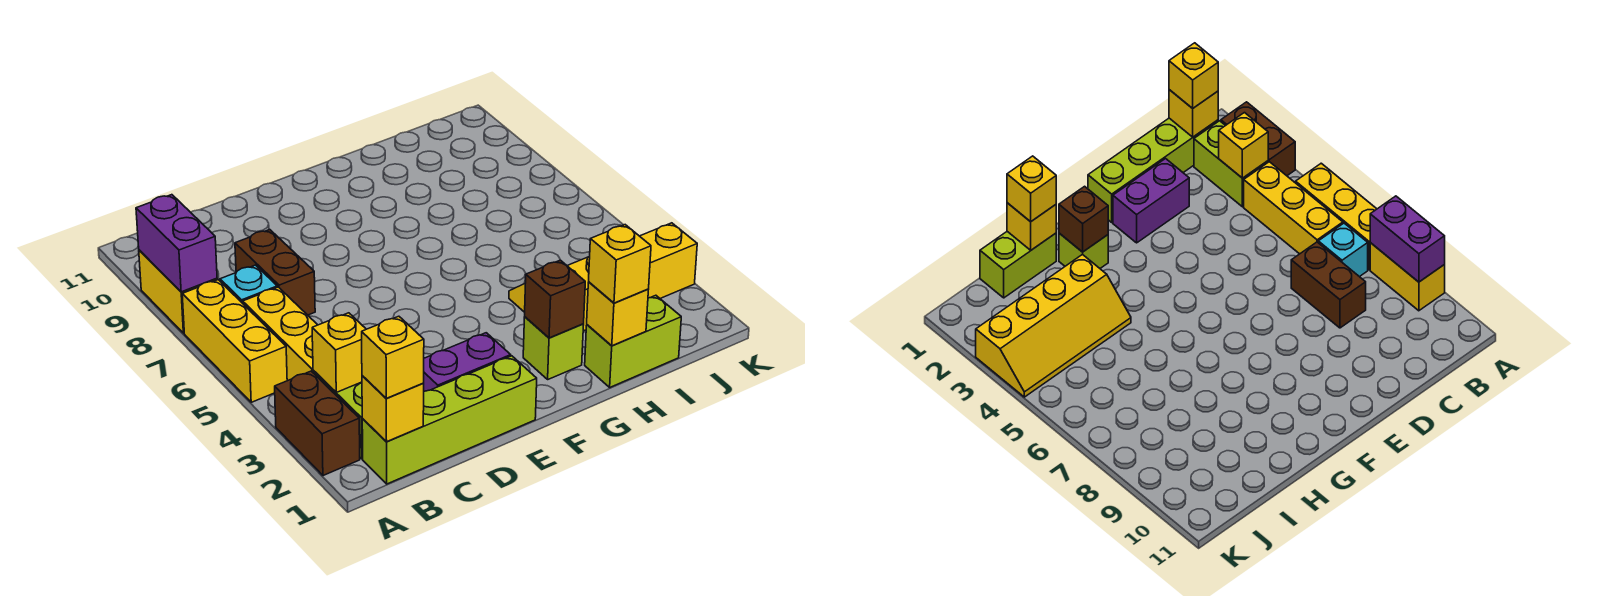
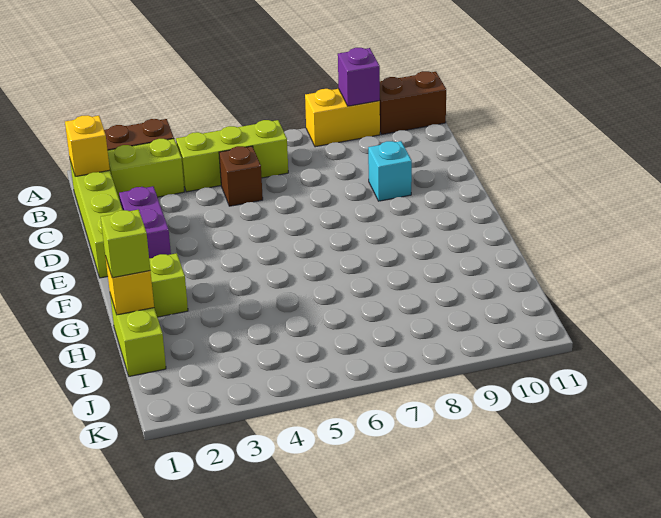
yellow brick A5:A7 level 1 -> none
purple brick A8:A9 level 2 -> purple brick A9 level 2
yellow brick B1 level 3 -> none
yellow brick B3 level 2 -> none
yellow brick B4:B6 level 1 -> lime brick B4:B6 level 1
cyan brick B7 level 1 -> cyan brick D9 level 1
brown brick C7:C8 level 1 -> brown brick A10:A11 level 1
brown brick G2 level 2 -> brown brick C5 level 1
yellow brick H1 level 3 -> lime brick H1 level 3
yellow slope H3:K4 level 1 top 3 -> none

